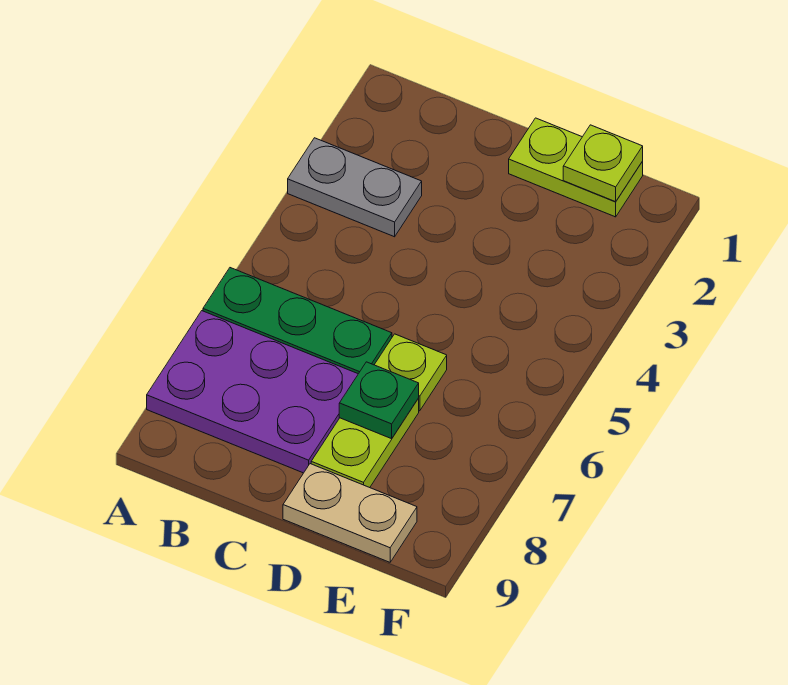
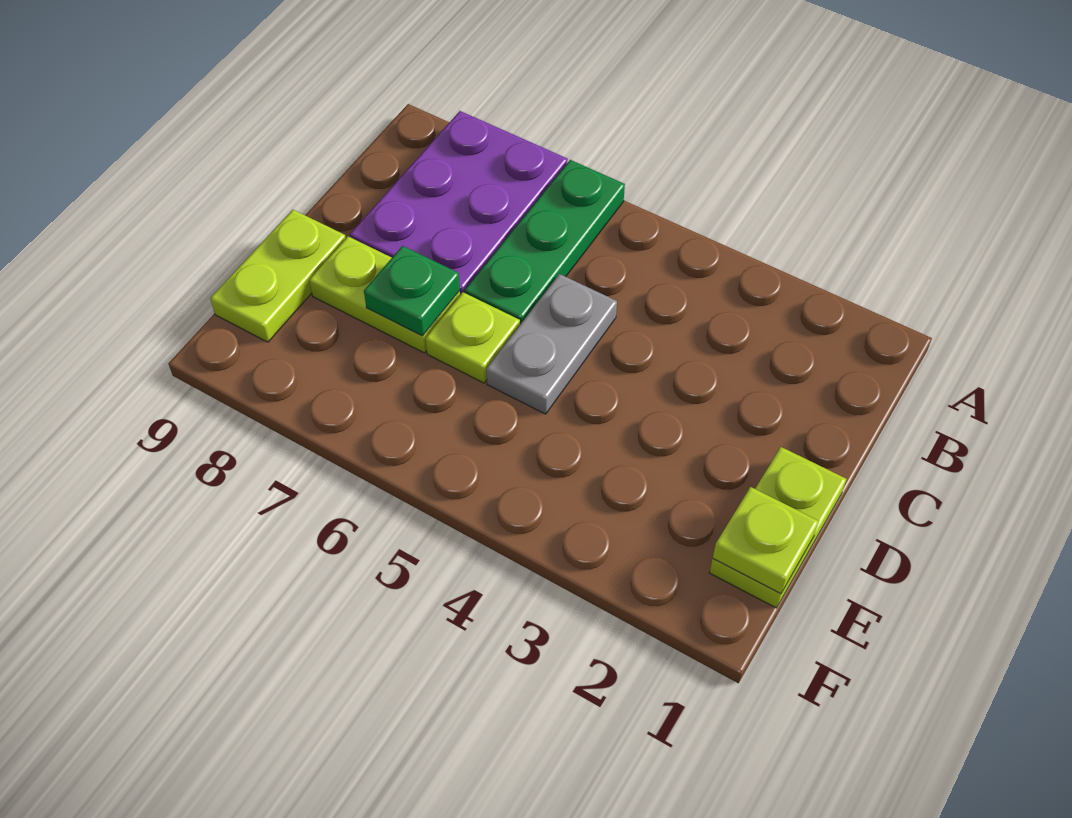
grey plate A3:B3 level 1 -> grey plate C5:D5 level 1
tan plate D9:E9 level 1 -> lime plate D9:E9 level 1

